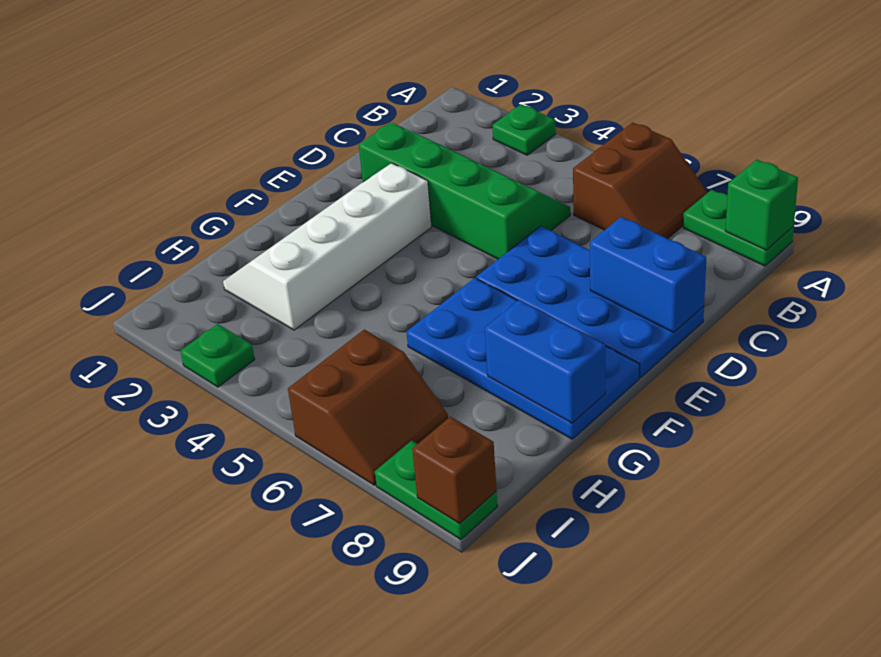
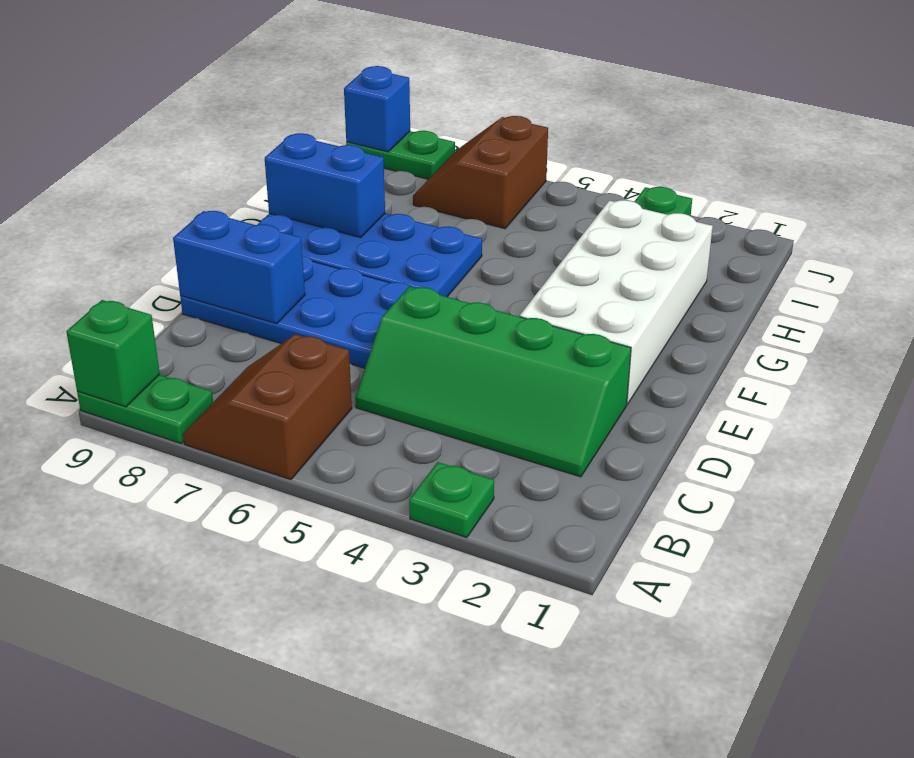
white slope E2:H3 level 1 top 3 -> white brick E2:H3 level 1
brown brick J9 level 2 -> blue brick J9 level 2

